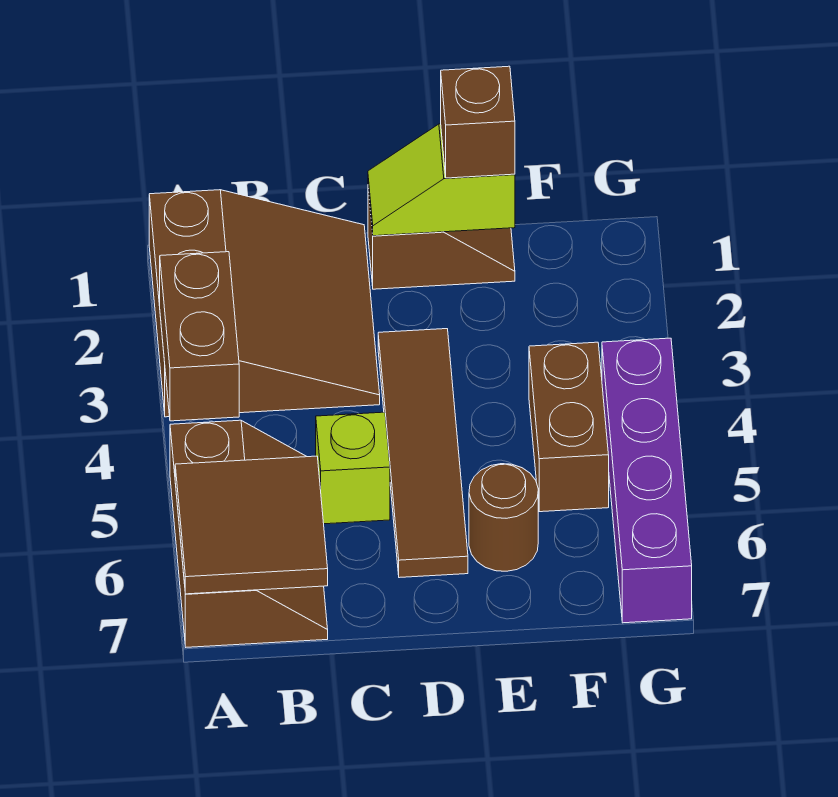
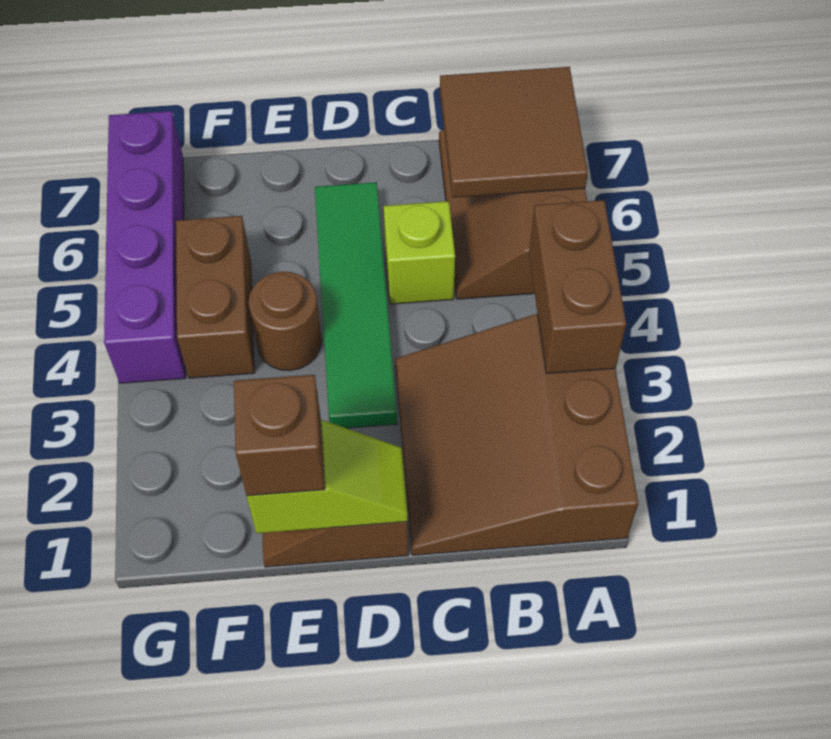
brown tile D3:D6 level 1 -> green tile D3:D6 level 1
brown round brick E6 level 1 -> brown round brick E4 level 1

